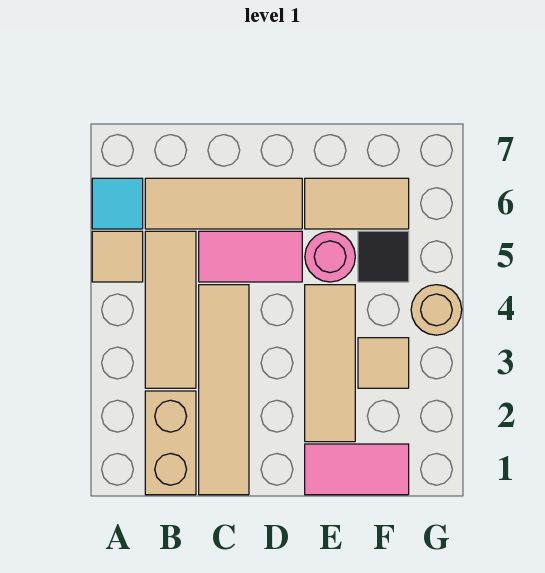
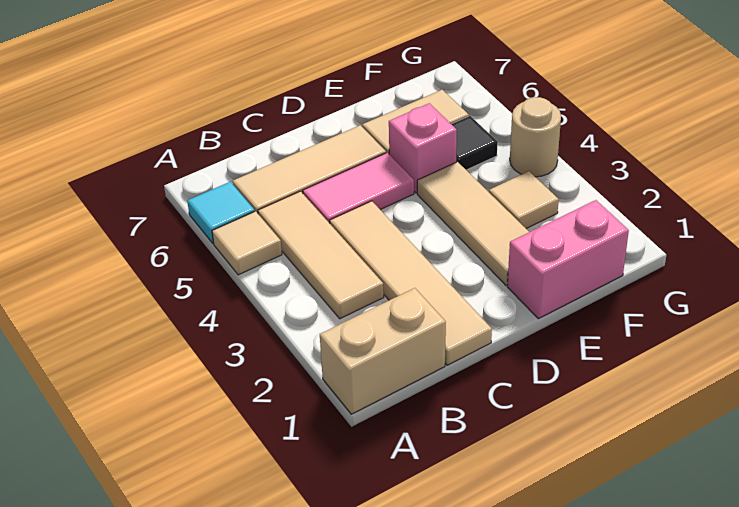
tan brick B1:B2 level 1 -> tan brick A1:B1 level 1
pink tile E1:F1 level 1 -> pink brick E1:F1 level 1
pink round brick E5 level 1 -> pink brick E5 level 1

